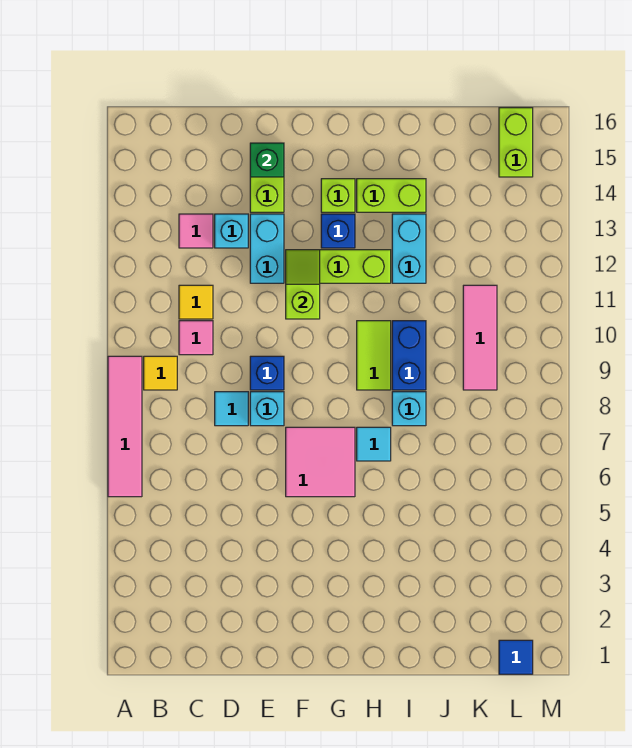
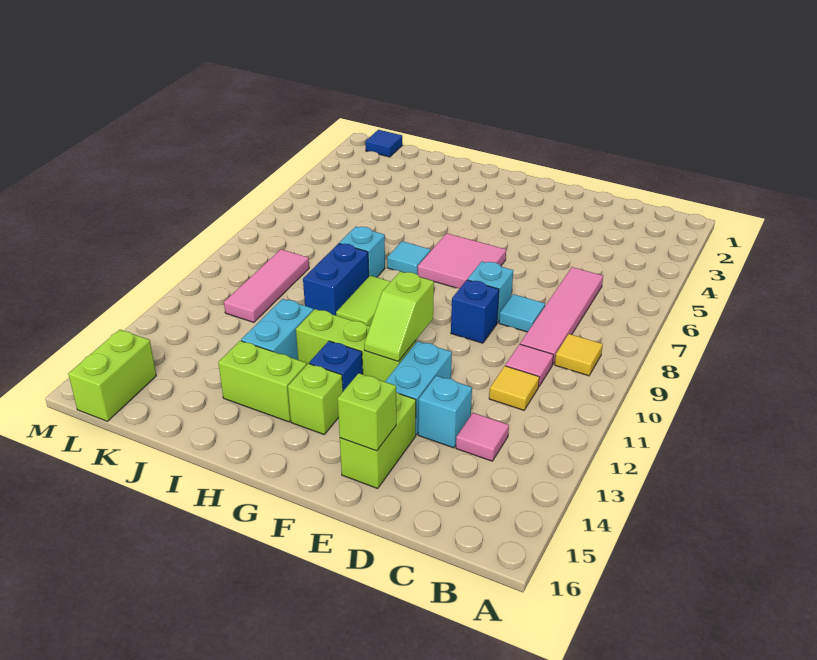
pink tile A6:A9 level 1 -> pink tile C6:C9 level 1
green brick E15 level 2 -> lime brick E15 level 2

